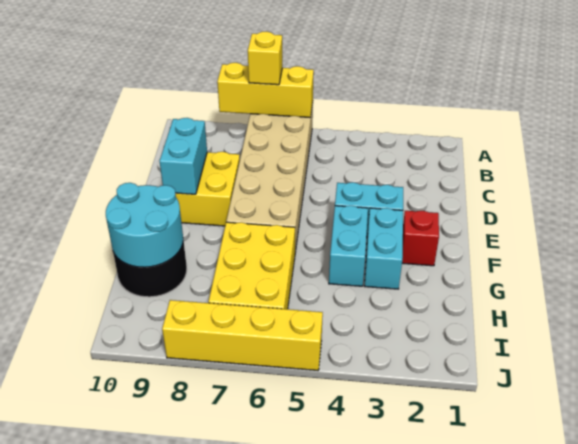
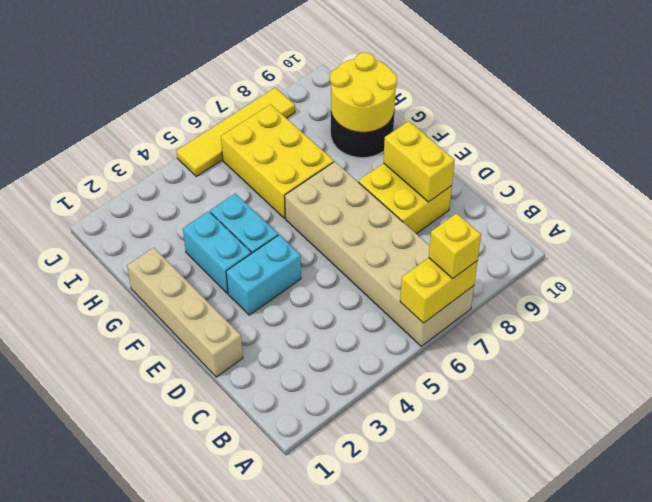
yellow brick A6:A8 level 2 -> yellow brick A6:A7 level 2
none -> tan brick D1:G1 level 1
cyan brick D9:E9 level 2 -> yellow brick D9:E9 level 2
red brick F2 level 1 -> none
cyan round brick G9:H10 level 2 -> yellow round brick G9:H10 level 2
yellow brick J5:J8 level 1 -> yellow tile J5:J8 level 1

